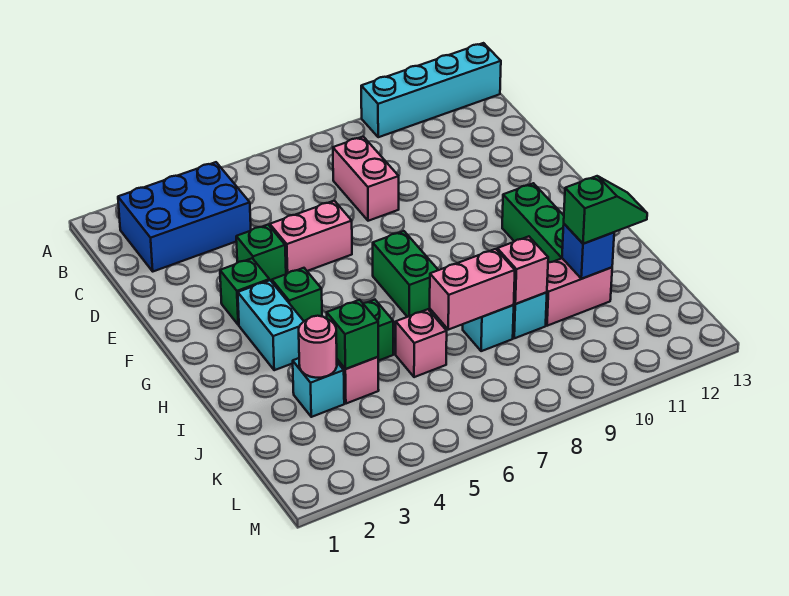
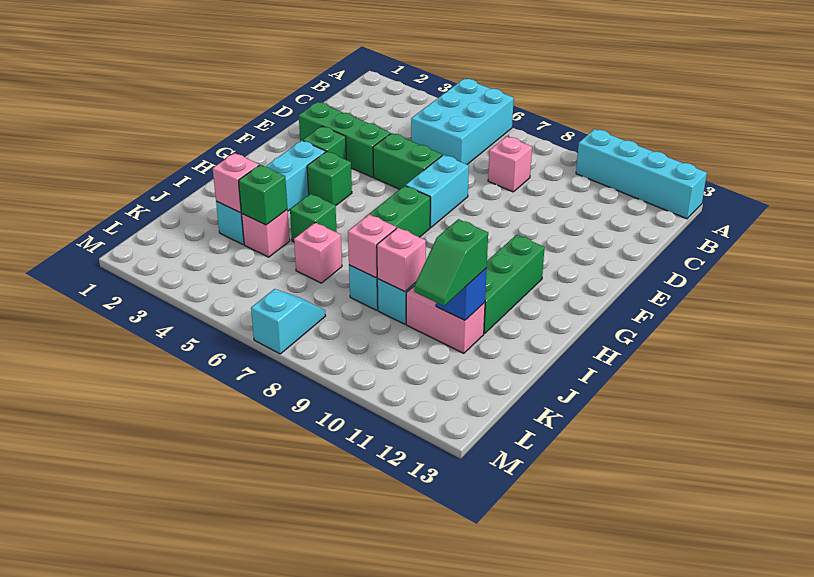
none -> cyan brick A5:C6 level 1
blue brick B2:C4 level 1 -> none
pink brick C8:D8 level 1 -> pink brick C8 level 1
green brick E4 level 1 -> green brick E2:E4 level 1
pink brick E5:E6 level 1 -> green brick E5:E6 level 1
none -> cyan brick E7:F7 level 1
pink round brick J3 level 2 -> pink brick J3 level 2
pink brick J7:J8 level 2 -> pink brick J8 level 2
green slope J11:J12 level 3 top 11 -> green slope J11:K11 level 3 top J
none -> cyan slope L7:M7 level 1 top M

